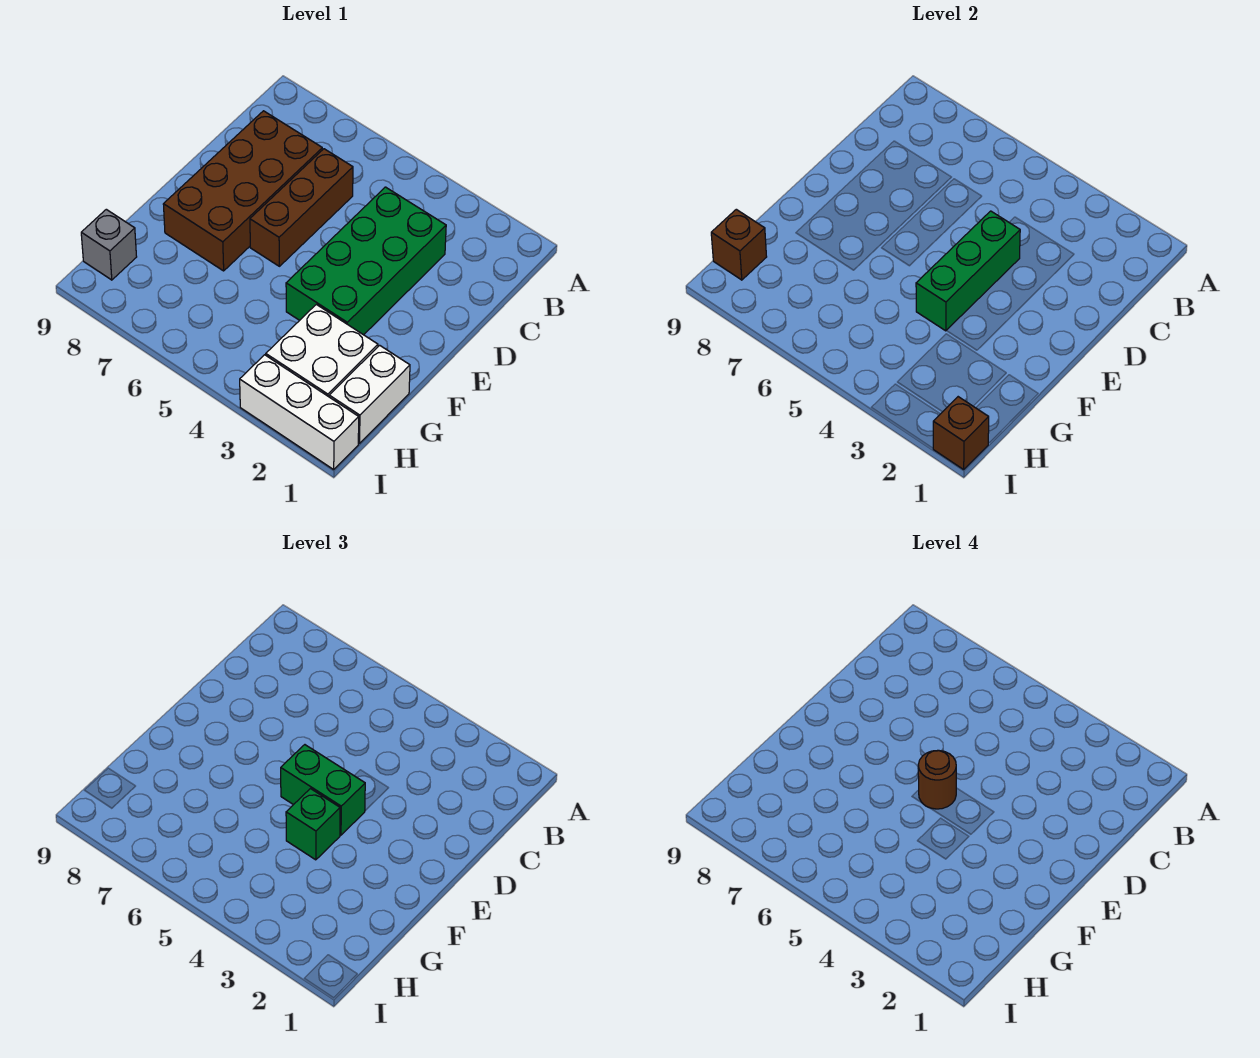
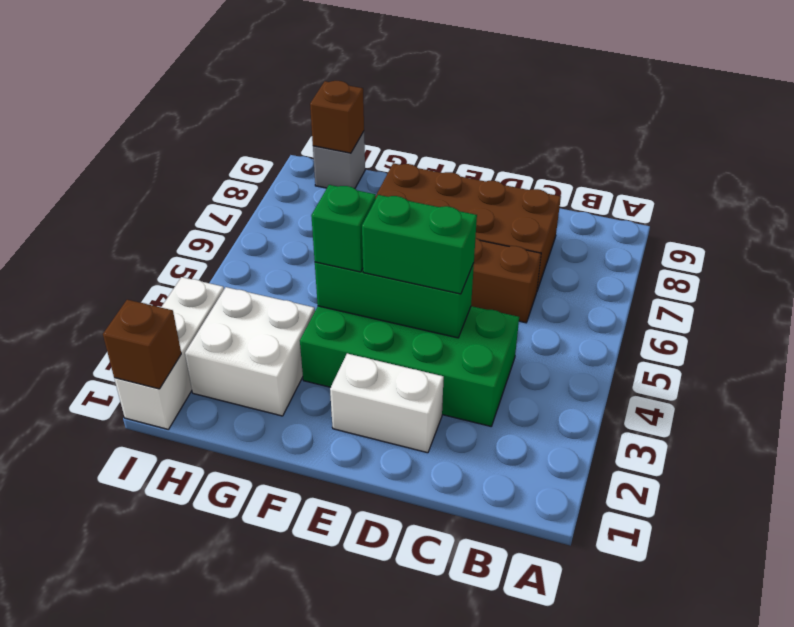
green brick E4:E5 level 3 -> green brick D4:E4 level 3
brown round brick E5 level 4 -> none
white brick G1:H1 level 1 -> white brick D2:E2 level 1

